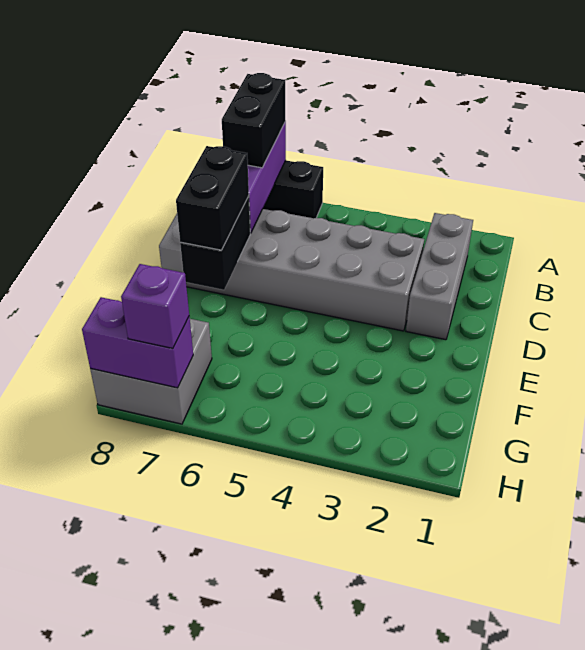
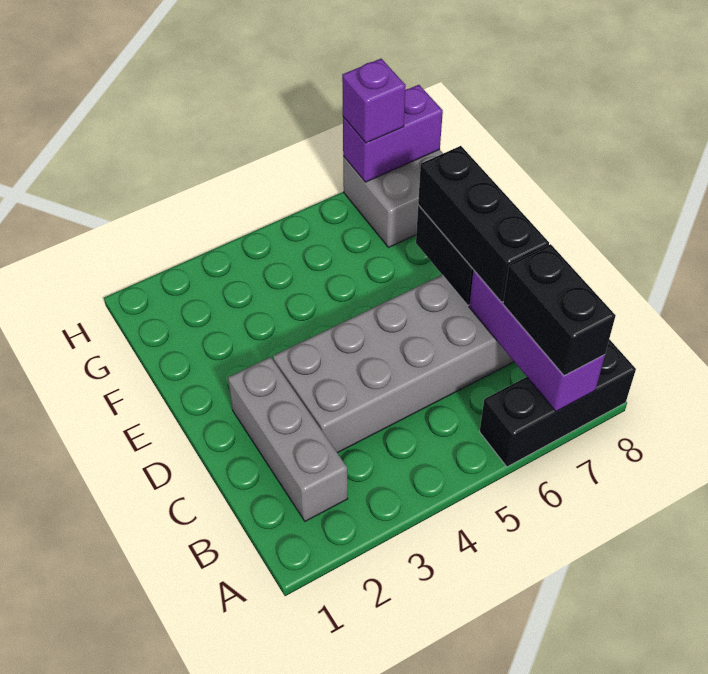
black brick D7:E7 level 3 -> black brick C7:E7 level 3

